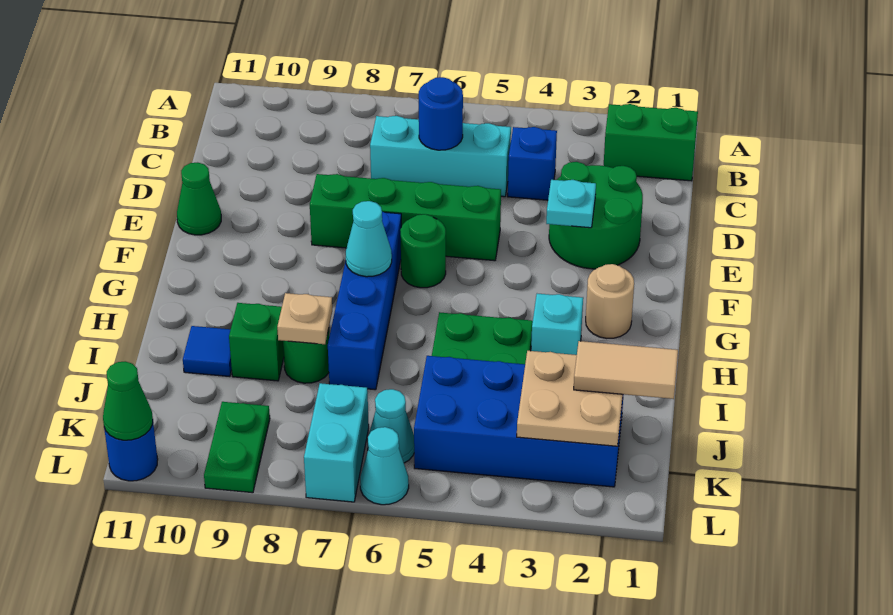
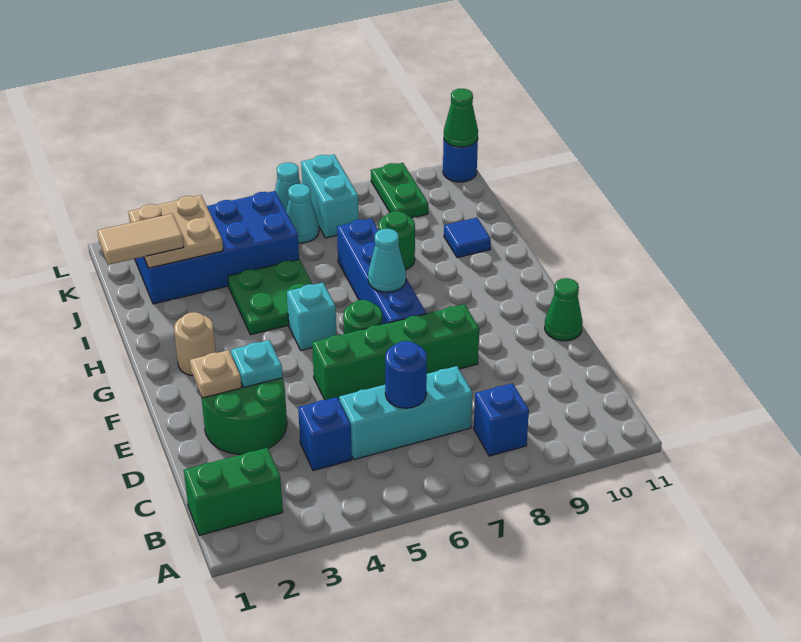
none -> blue brick B8 level 1
cyan brick H3 level 1 -> cyan brick G5 level 1
tan plate I8 level 2 -> tan plate E2 level 2
green brick I9 level 1 -> none

